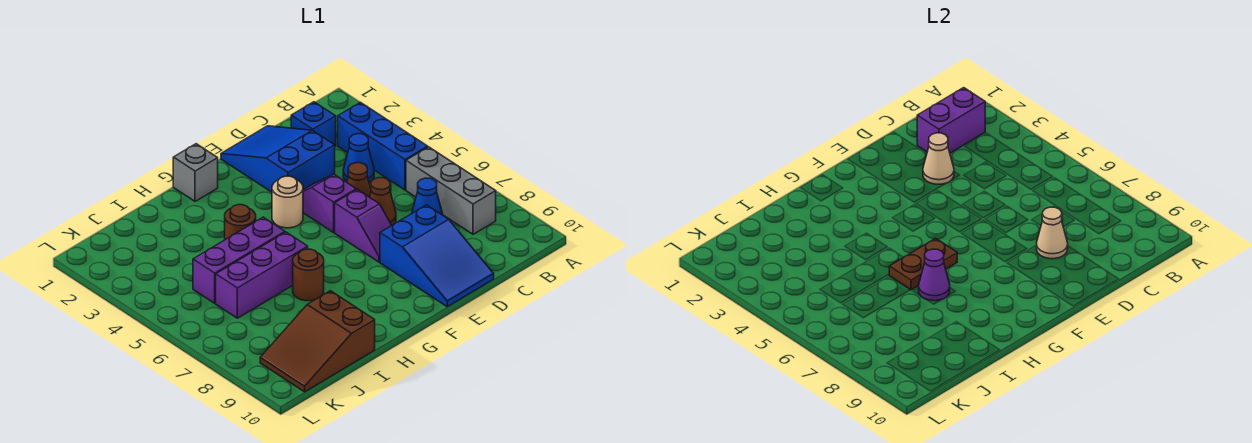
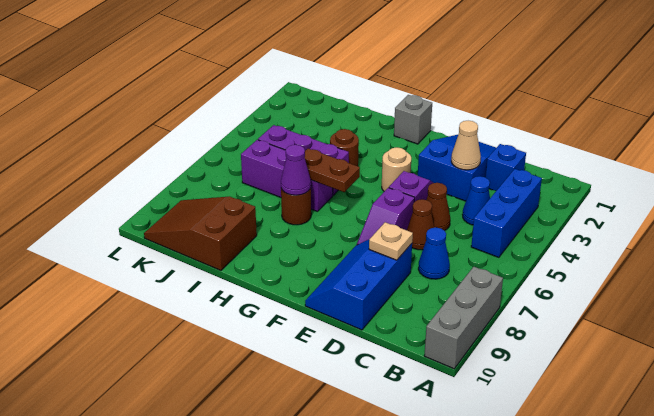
purple brick B2:C2 level 2 -> none
grey brick B6:B8 level 1 -> grey brick A8:A10 level 1
blue slope D8:E10 level 1 top 8 -> blue slope D8:E10 level 1 top D
tan cone D8 level 2 -> tan plate D8 level 2

